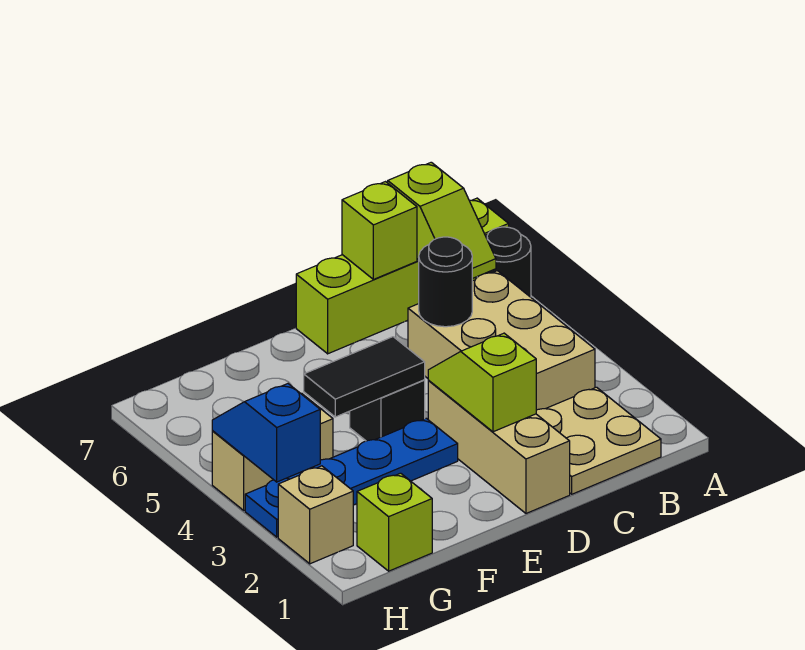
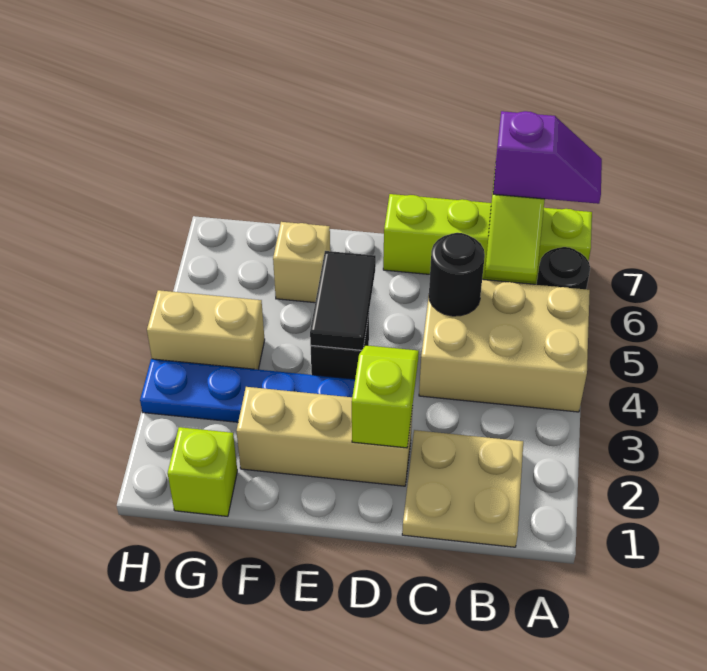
none -> purple slope A7:B7 level 3 top B
tan brick B3:C5 level 1 -> tan brick A4:C5 level 1
lime brick C7 level 2 -> none
tan brick D1:D3 level 1 -> tan brick D2:F2 level 1
black tile E4:F4 level 2 -> black tile E4:E5 level 2
tan brick H2 level 1 -> tan brick F6 level 1
blue slope H3:H4 level 2 top 3 -> none

